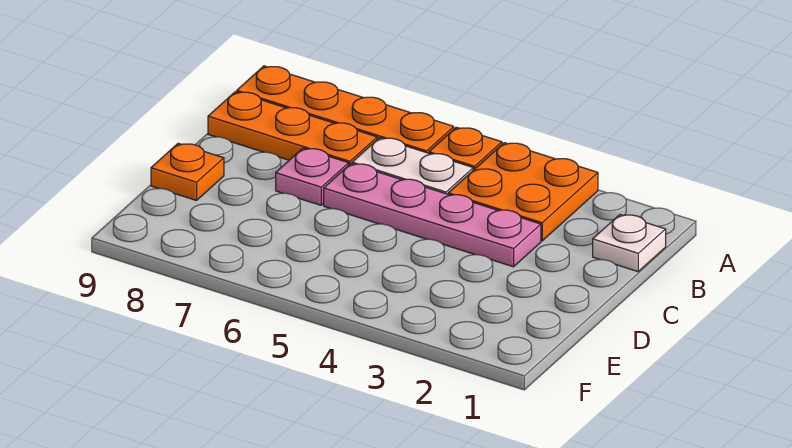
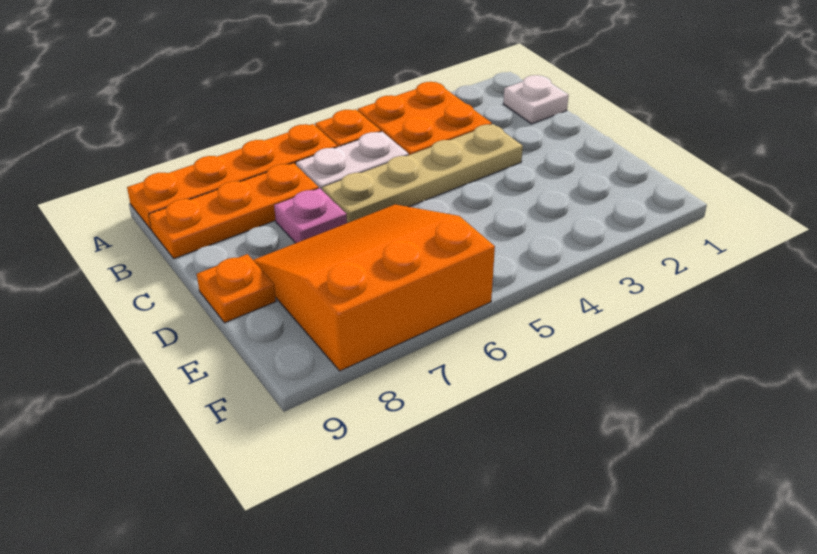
pink plate C3:C6 level 1 -> tan plate C3:C6 level 1
none -> orange slope D6:F8 level 1 top F

